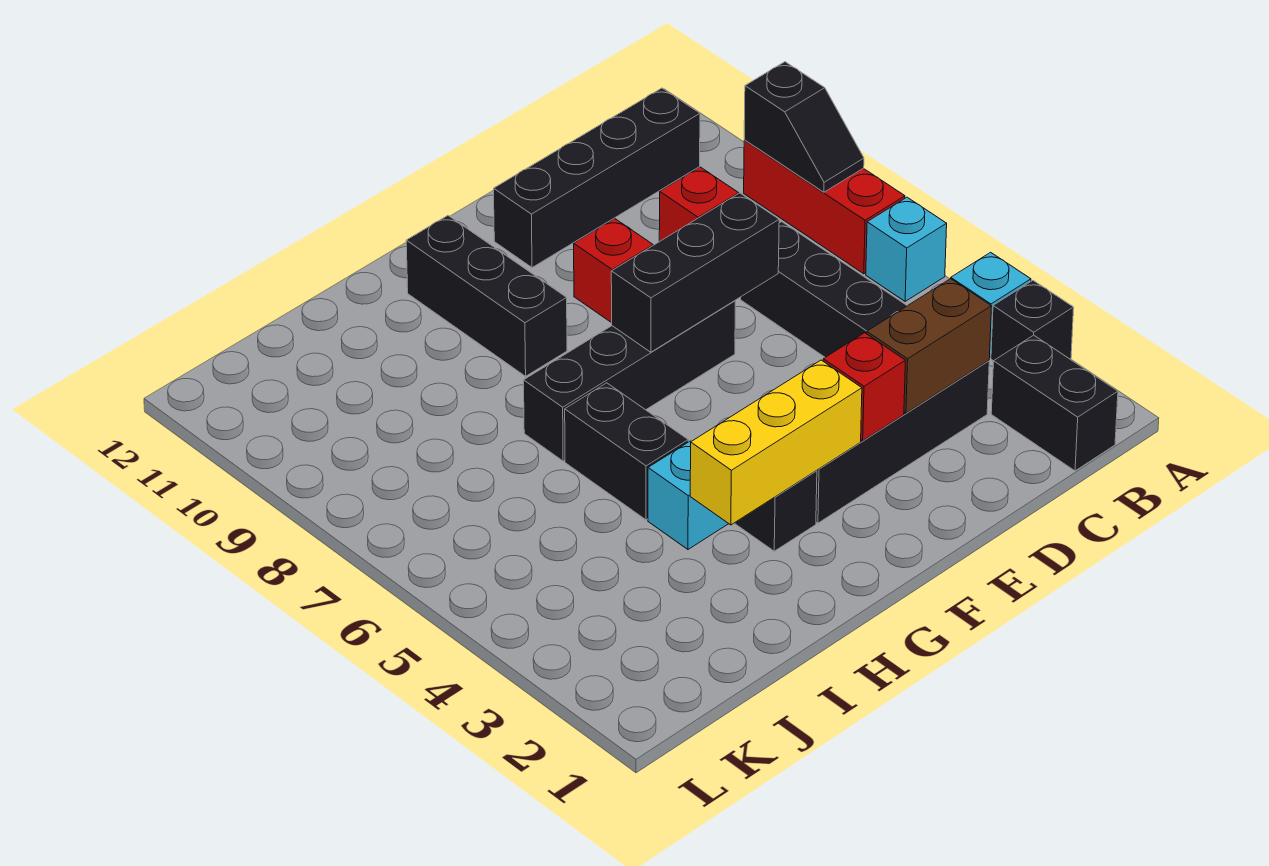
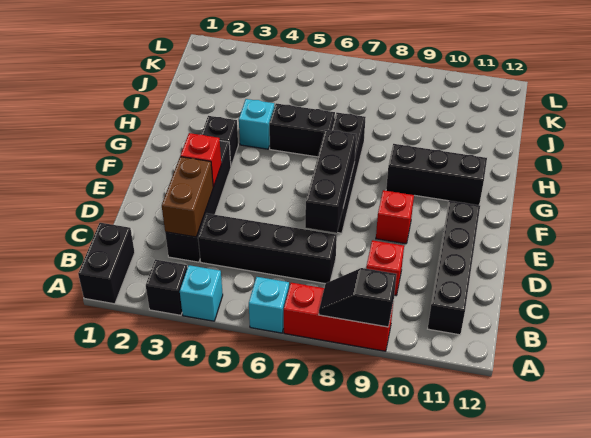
black brick B1:B2 level 1 -> black brick A1:B1 level 1
yellow brick F3:H3 level 2 -> none

